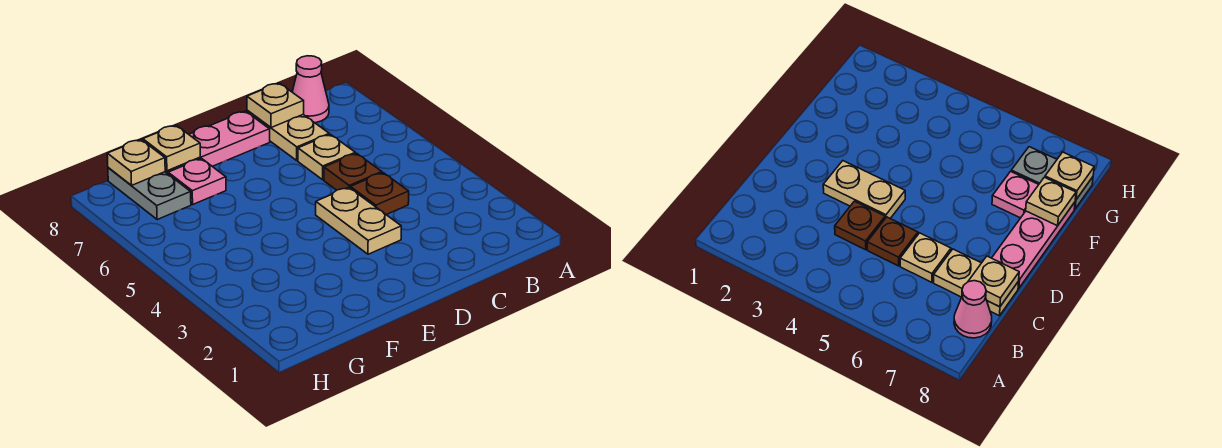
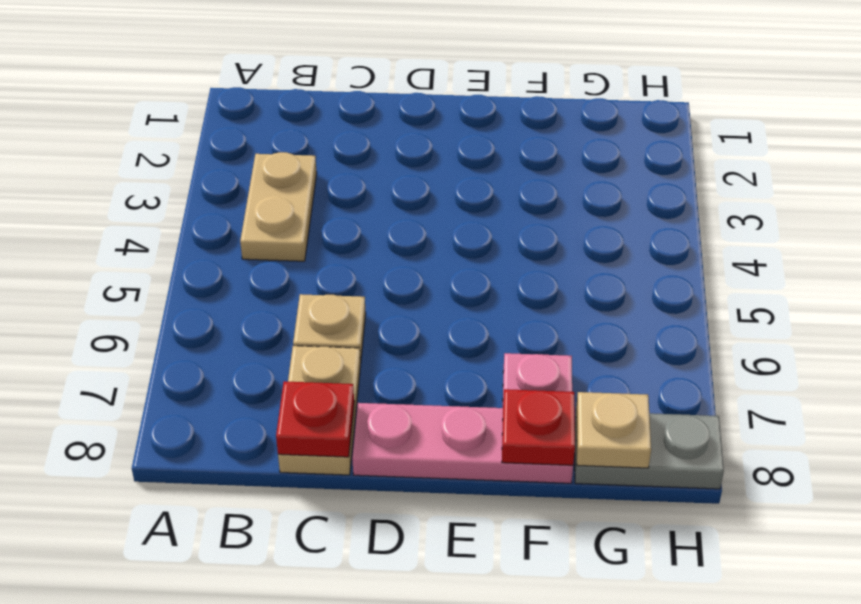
pink cone B8 level 1 -> none
brown plate C4 level 1 -> none
brown plate C5 level 1 -> none
tan plate C8 level 2 -> red plate C8 level 2
tan plate D3:D4 level 1 -> tan plate B3:B4 level 1
tan plate F8 level 2 -> red plate F8 level 2
grey plate G7:G8 level 1 -> grey plate G8:H8 level 1

